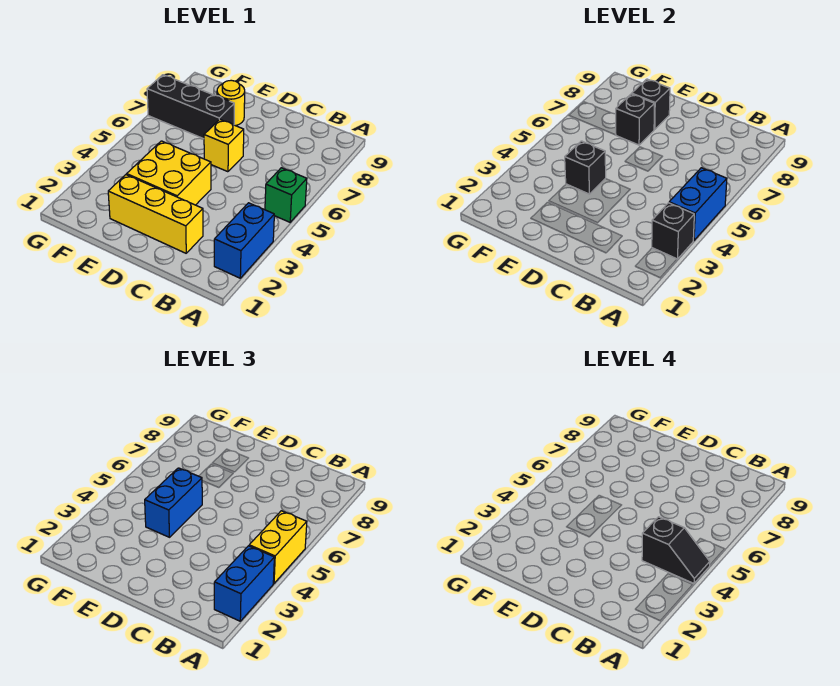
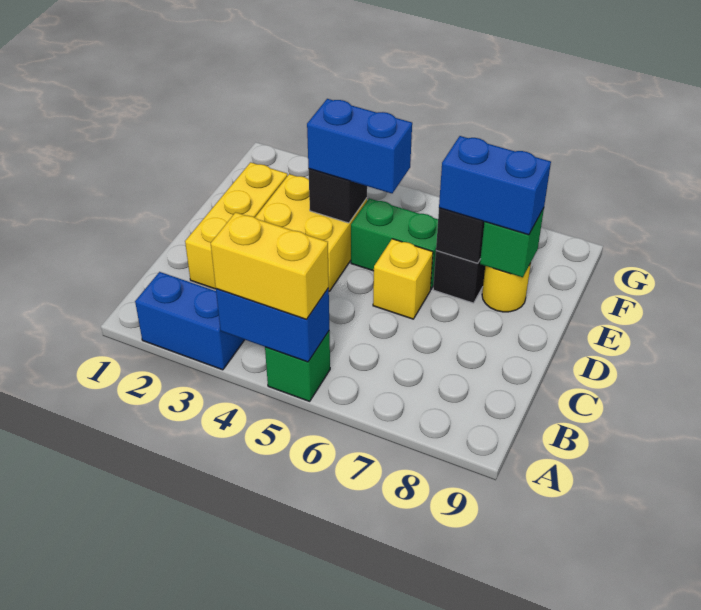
blue brick A2:A3 level 3 -> blue brick E7:E8 level 3
black brick A3 level 2 -> none
black slope A4:B4 level 4 top B -> none
none -> green brick E5:E6 level 1
black brick E8 level 2 -> green brick E8 level 2

